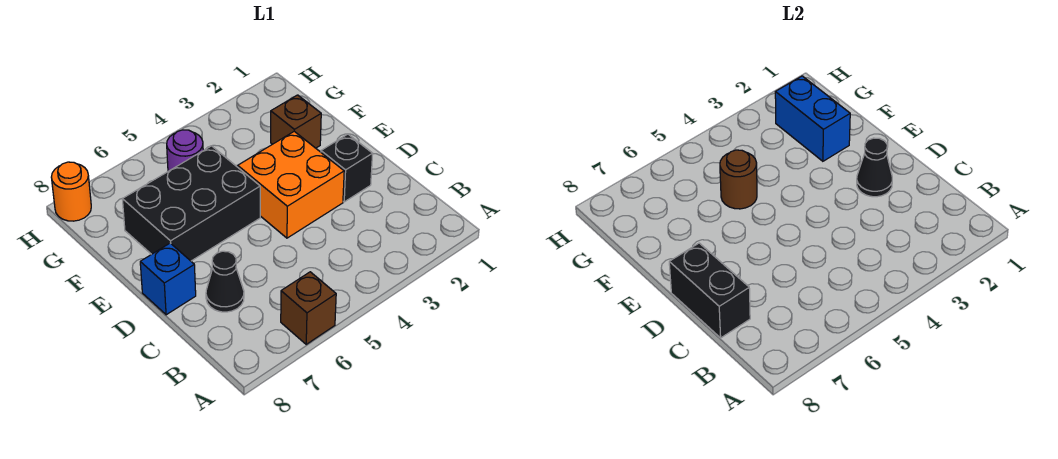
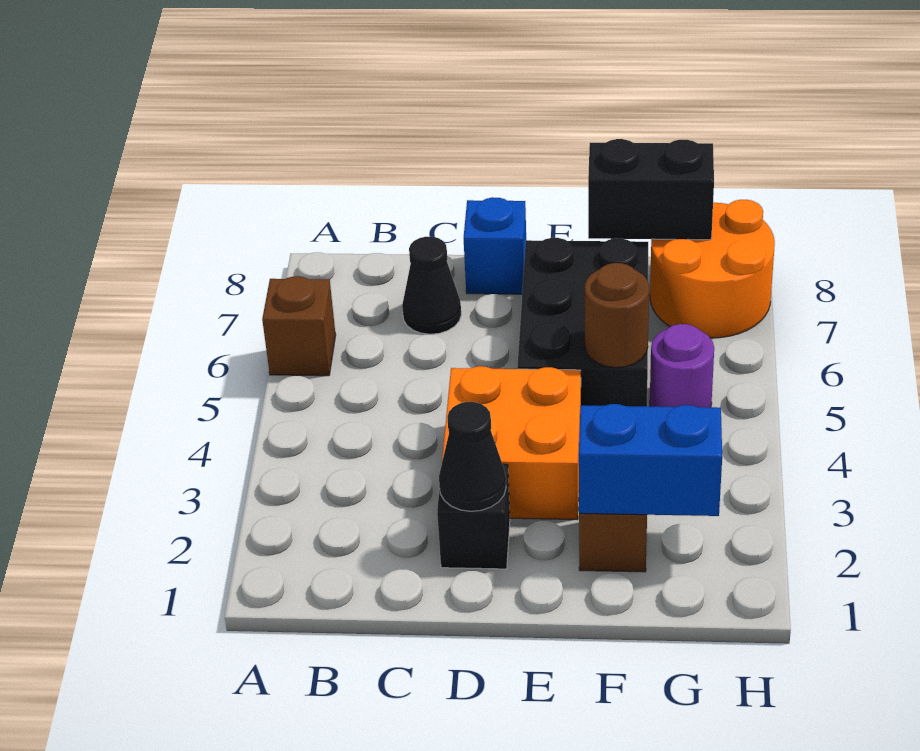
black brick C8:D8 level 2 -> black brick F8:G8 level 2
orange round brick H8 level 1 -> orange round brick G7:H8 level 1

